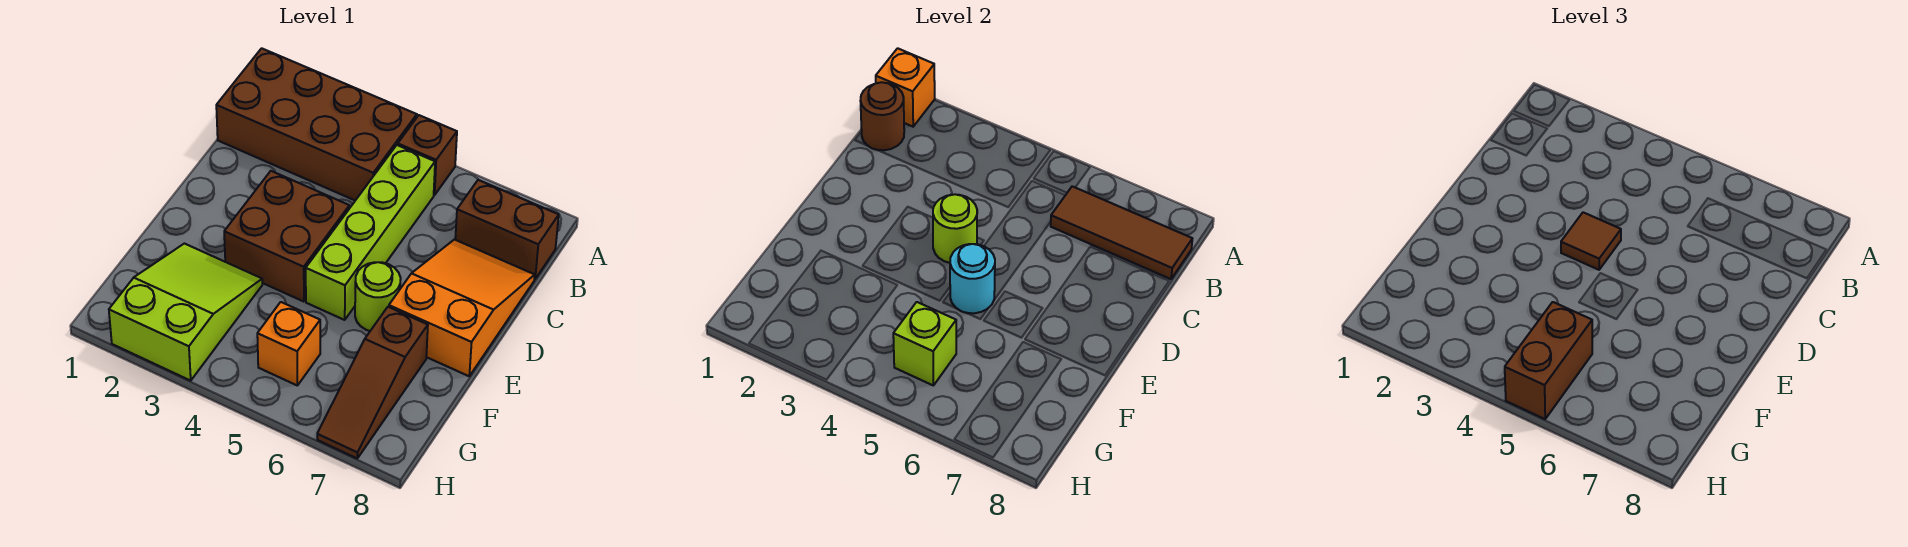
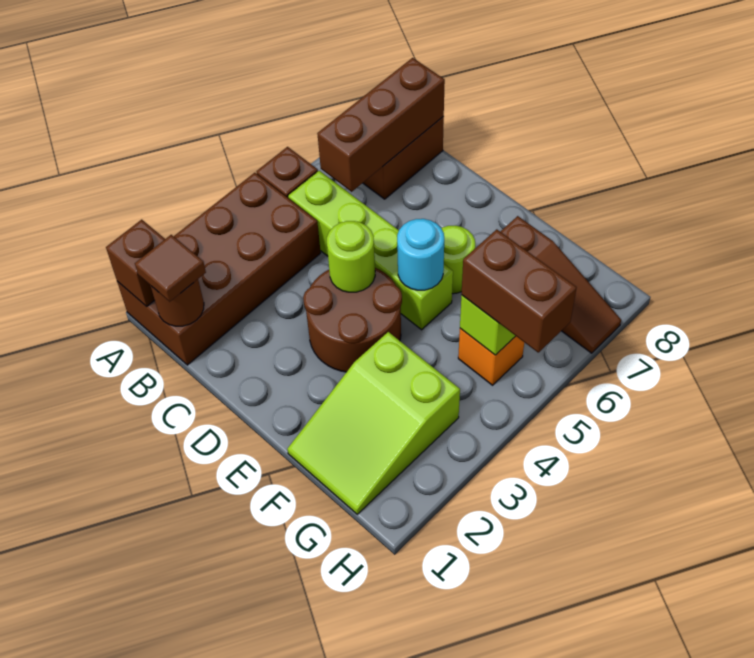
orange brick A1 level 2 -> brown brick A1 level 2
brown tile B6:B8 level 2 -> brown brick B6:B8 level 2
orange slope C7:E8 level 1 top E -> none
brown brick D3:E4 level 1 -> brown round brick D3:E4 level 1
brown tile D4 level 3 -> brown tile B1 level 3
lime slope F2:H3 level 1 top H -> lime slope F1:G3 level 1 top 3

